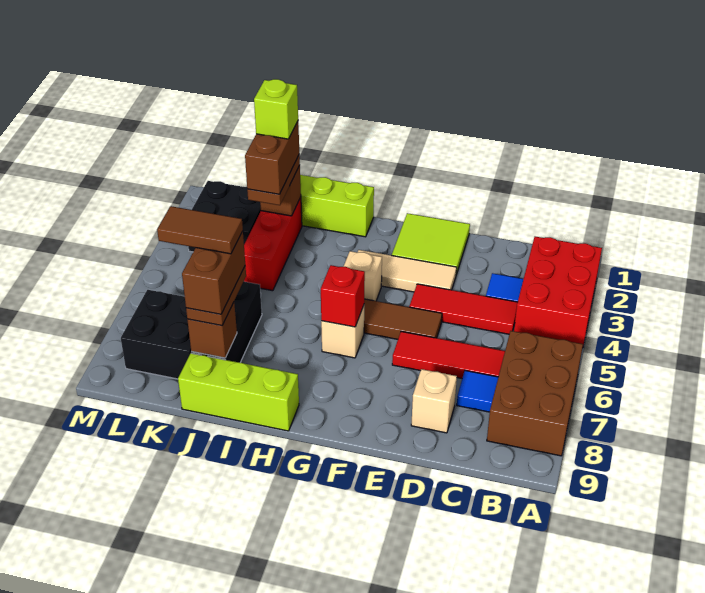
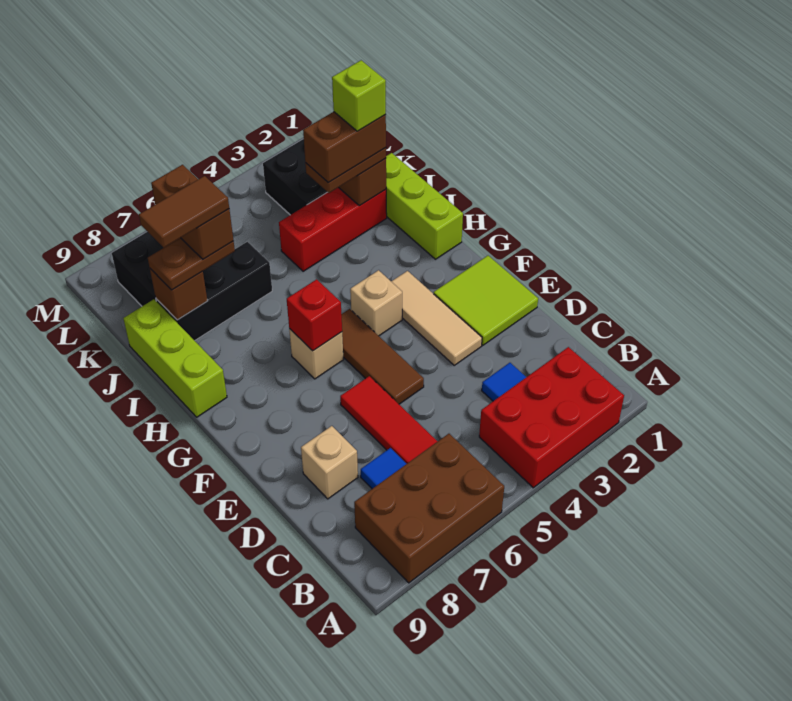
red tile C4:E4 level 1 -> none
brown brick J7:J8 level 4 -> brown brick J7:K7 level 4
brown tile J7:K7 level 5 -> brown tile J7:J8 level 5

